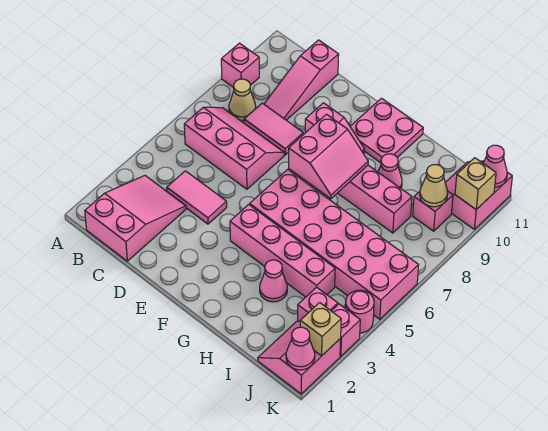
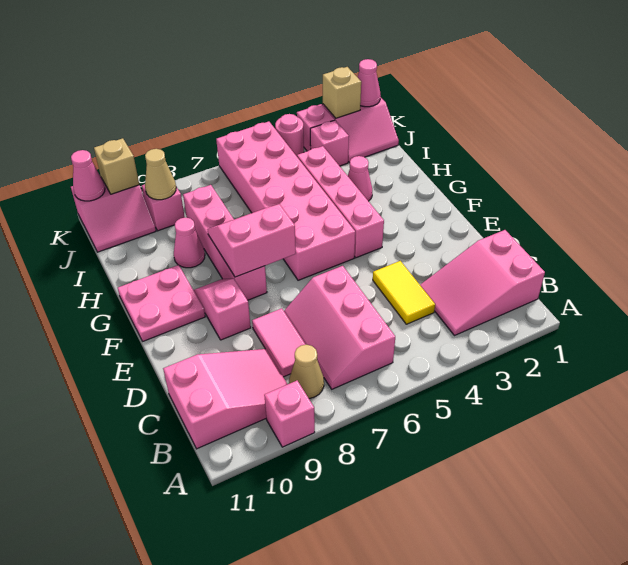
pink tile C4:D4 level 1 -> yellow tile C4:D4 level 1
pink slope C9:C11 level 1 top 11 -> pink slope B9:C11 level 1 top 11

